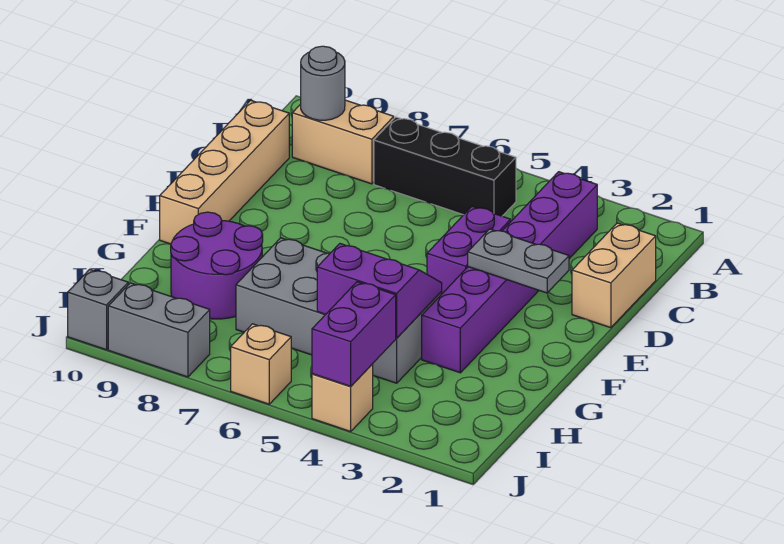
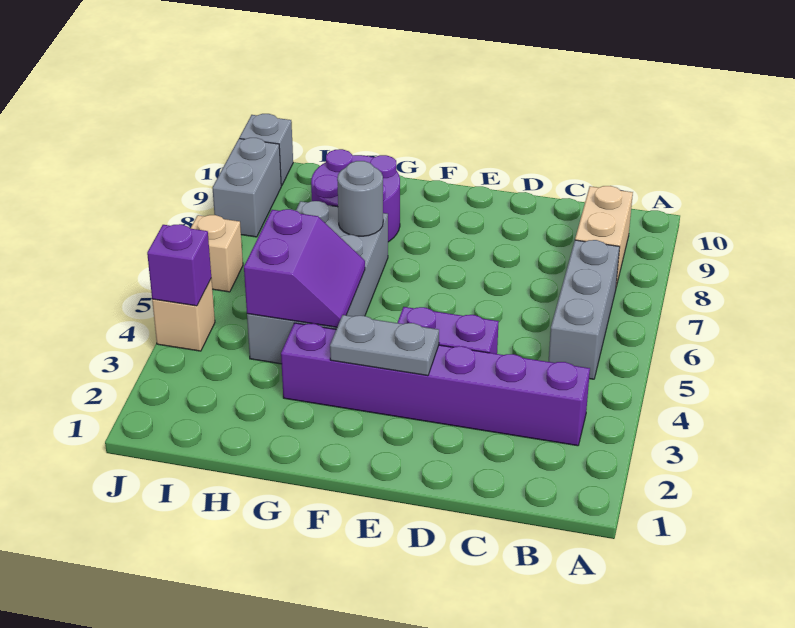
black brick B5:B7 level 1 -> grey brick B5:B7 level 1
grey round brick B9 level 2 -> grey round brick G7 level 2
tan brick C1:D1 level 1 -> none
tan brick C10:F10 level 1 -> none
grey plate E2:E3 level 2 -> grey plate E3:F3 level 2
purple brick I4:J4 level 2 -> purple brick J4 level 2

